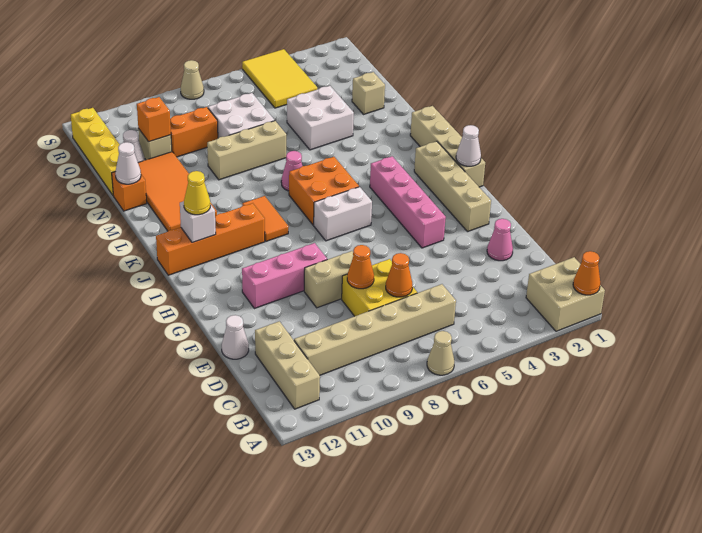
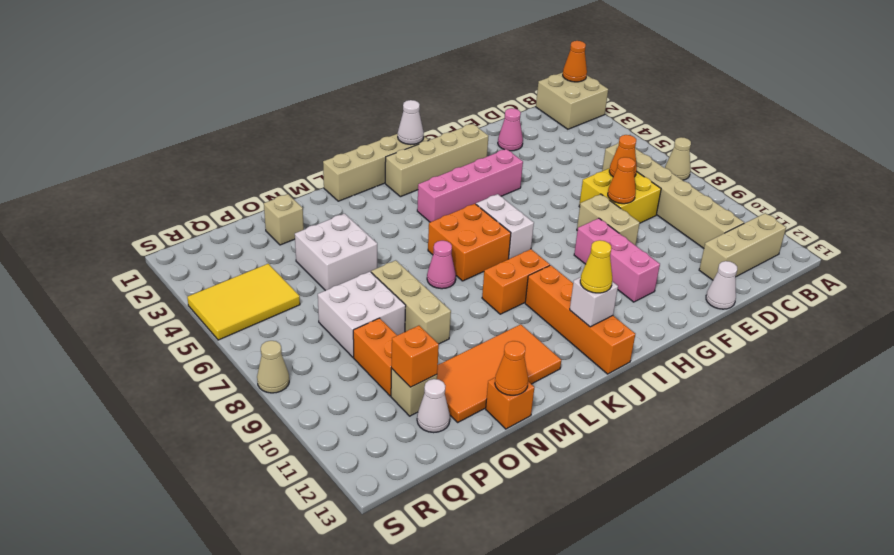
orange tile J9:K9 level 1 -> orange brick J9:K9 level 1
white cone N13 level 2 -> orange cone N13 level 2
yellow brick O13:R13 level 1 -> none

